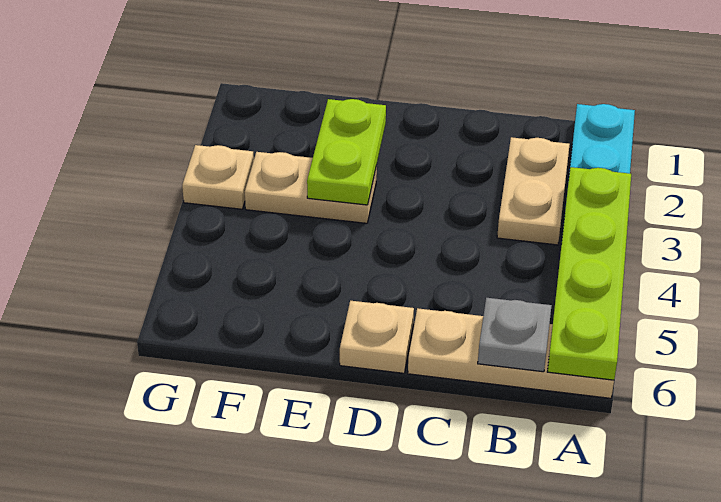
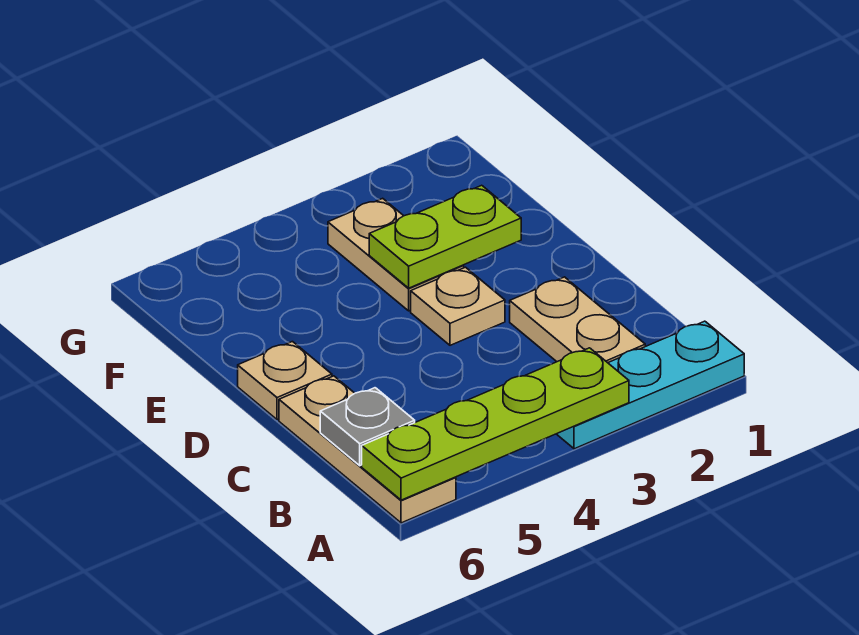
tan plate B2:B3 level 1 -> tan plate B2:C2 level 1
tan plate G3 level 1 -> tan plate D3 level 1

